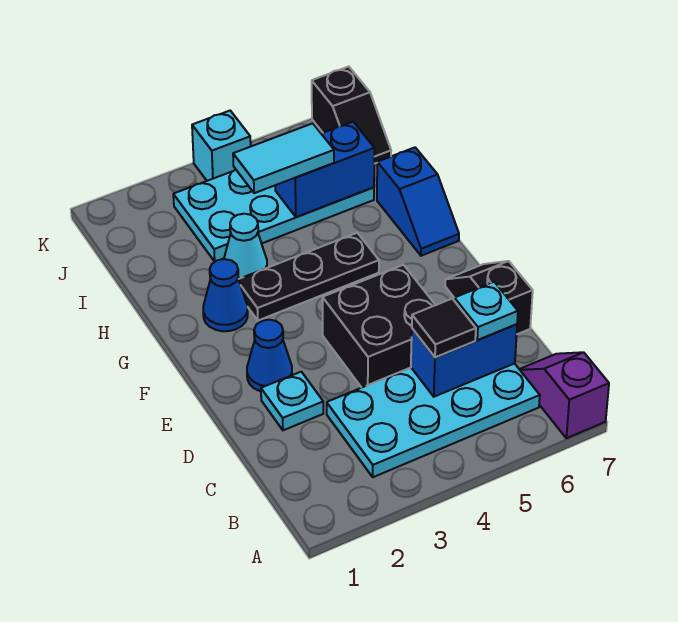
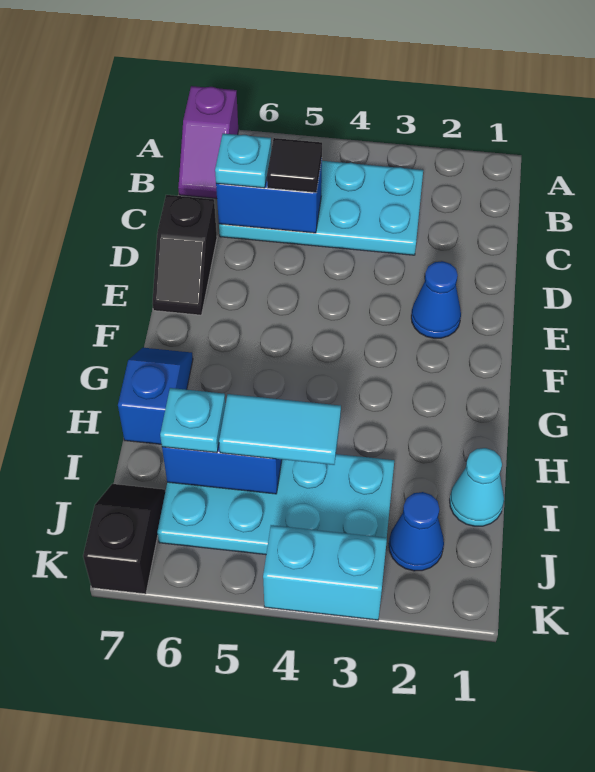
cyan plate D2 level 1 -> cyan plate I6 level 3
black brick D4:E5 level 1 -> none
blue cone G2 level 1 -> blue cone J2 level 1
black plate G3:G5 level 1 -> none
cyan cone H3 level 1 -> cyan cone I1 level 1
cyan brick K4 level 1 -> cyan brick K3:K4 level 1

